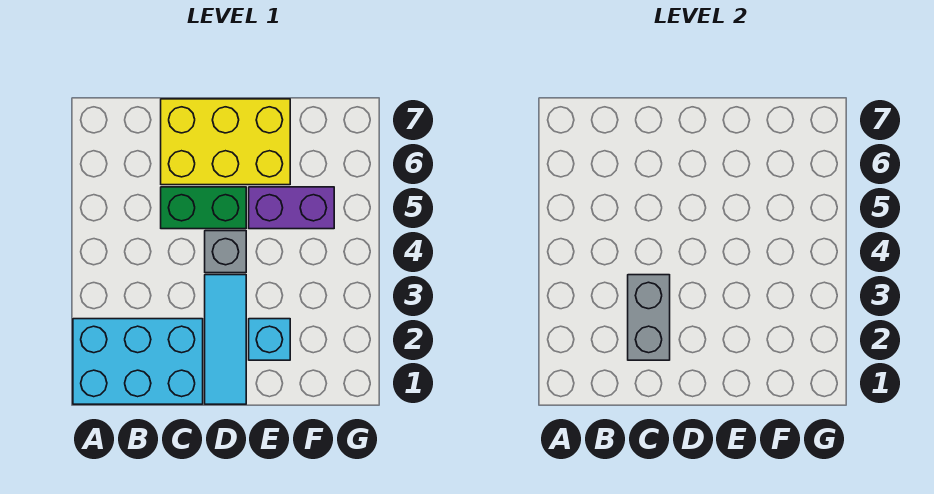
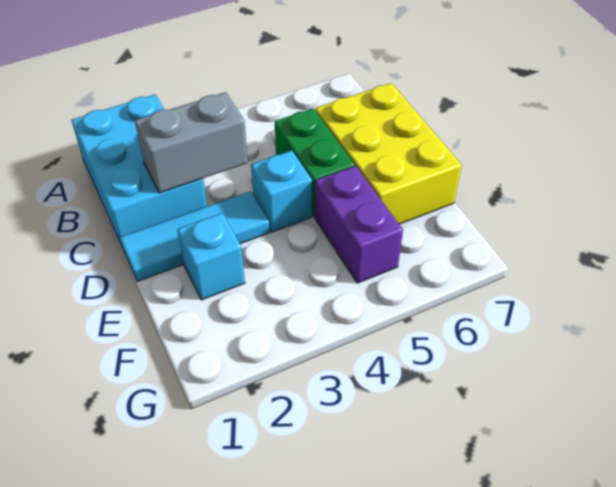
grey brick D4 level 1 -> cyan brick D4 level 1

